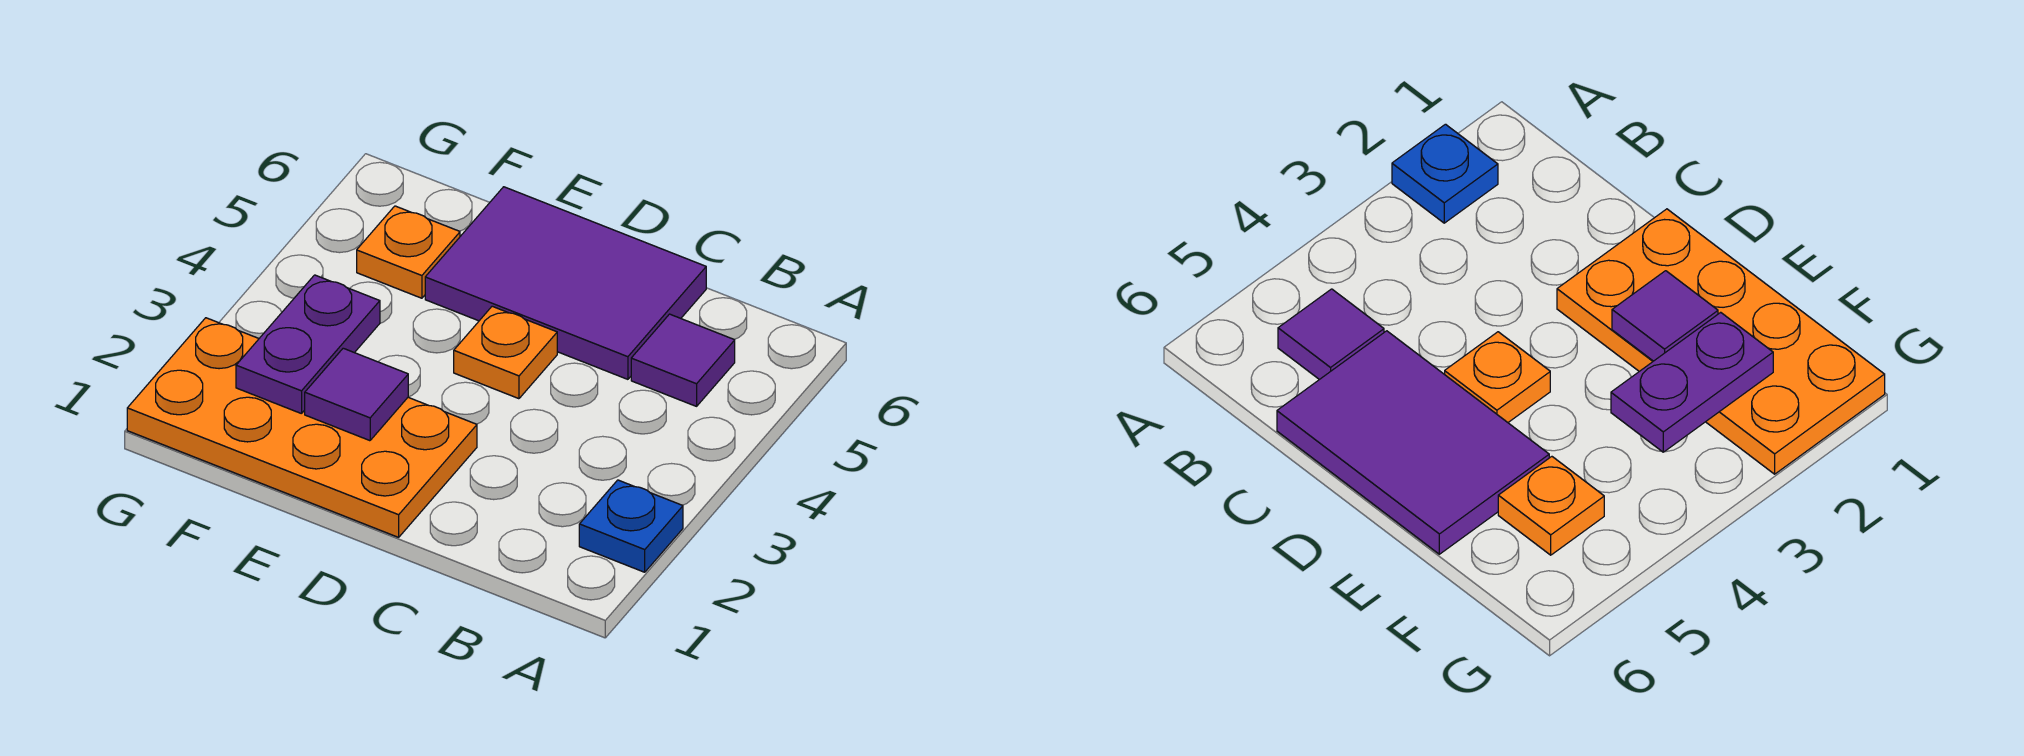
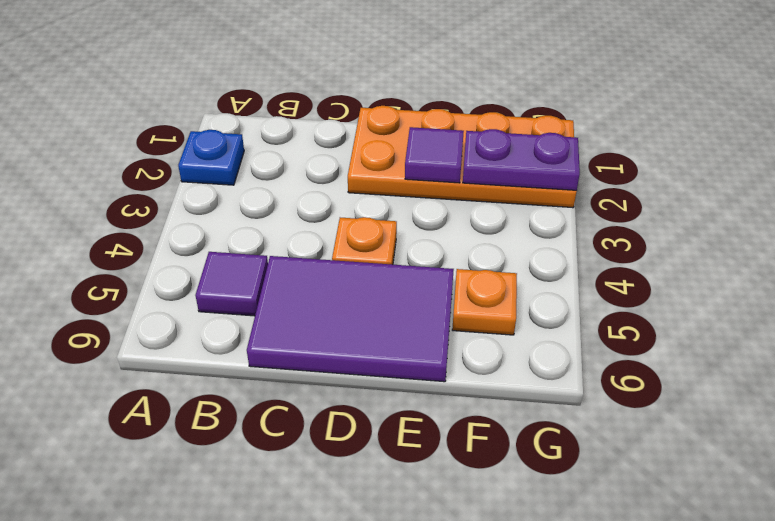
purple plate F2:F3 level 2 -> purple plate F2:G2 level 2

